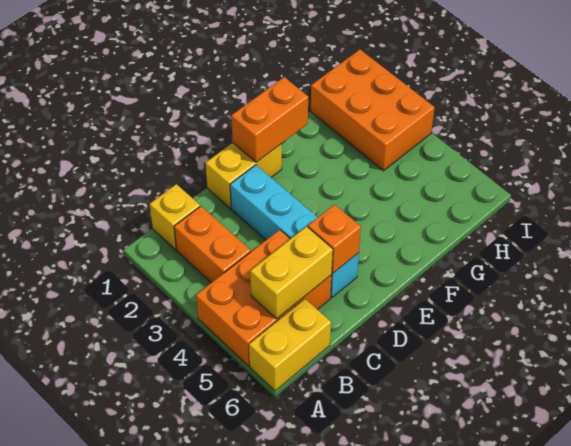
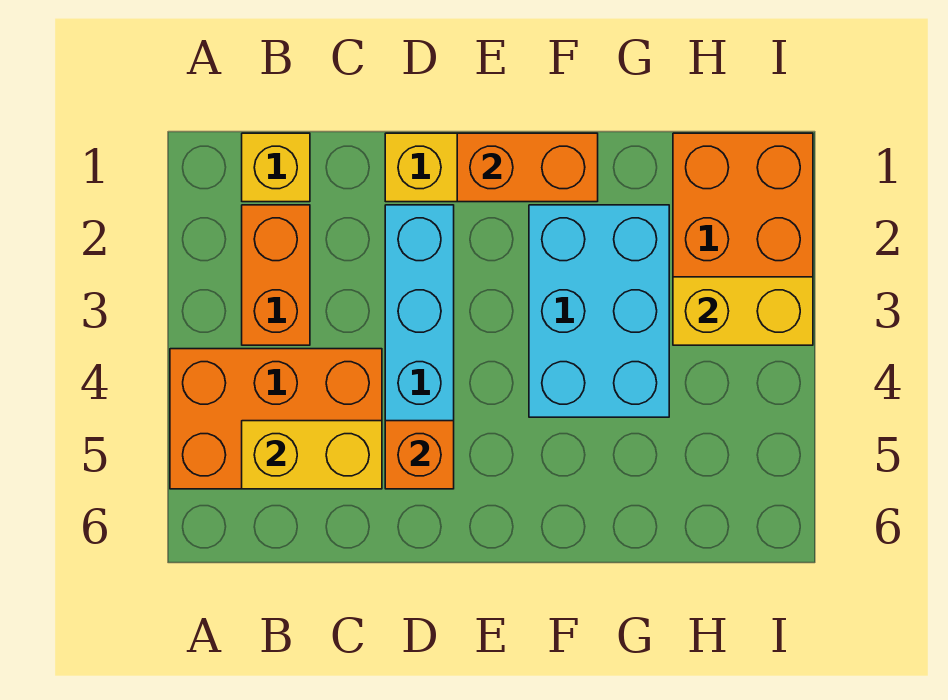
yellow brick A6:B6 level 1 -> yellow brick H3:I3 level 2
none -> cyan brick F2:G4 level 1

